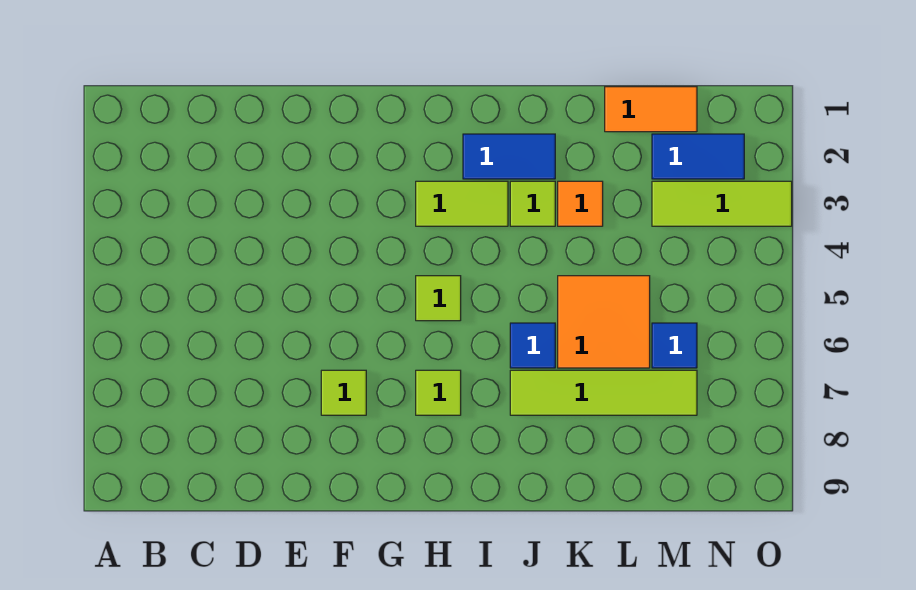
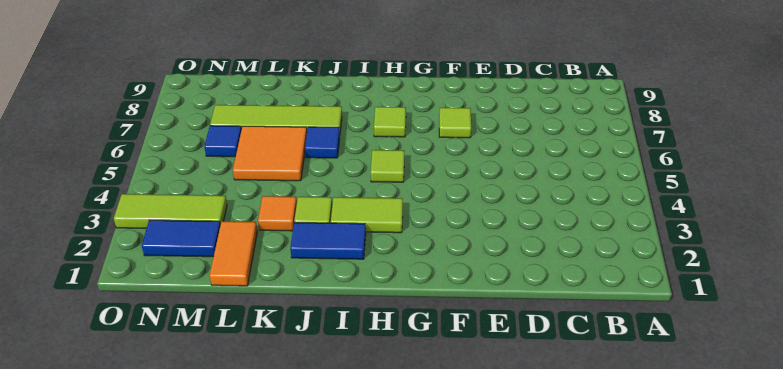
orange tile L1:M1 level 1 -> orange tile L1:L2 level 1

